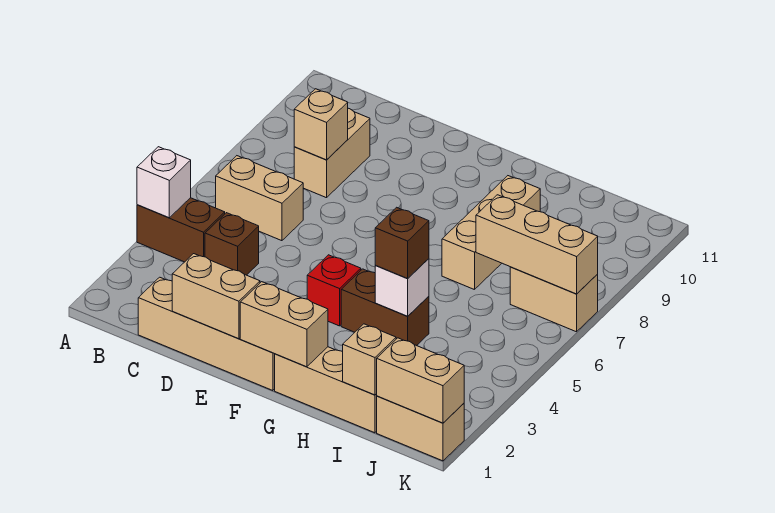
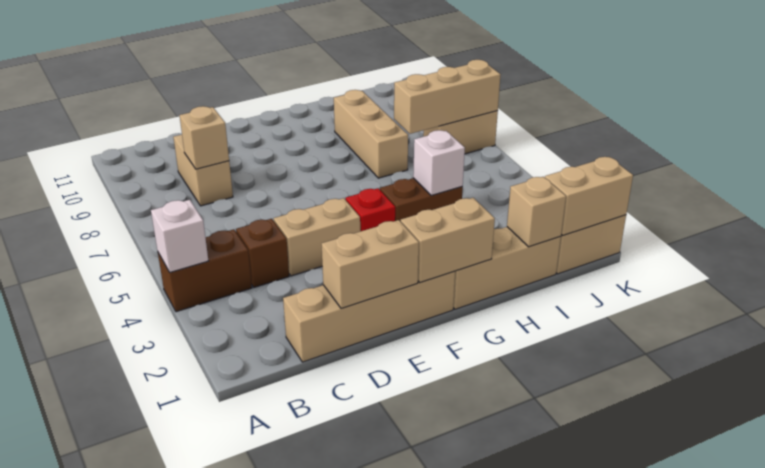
tan brick B6:C6 level 1 -> tan brick D4:E4 level 1
brown brick H4 level 3 -> none

